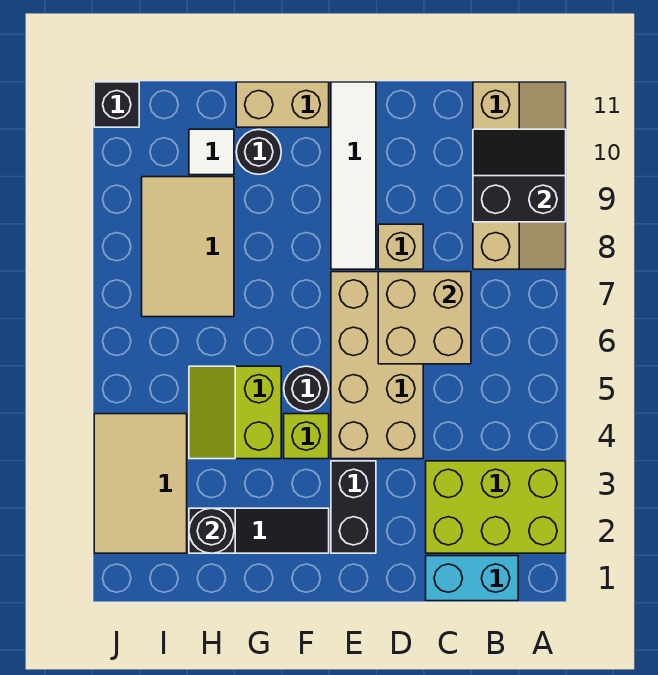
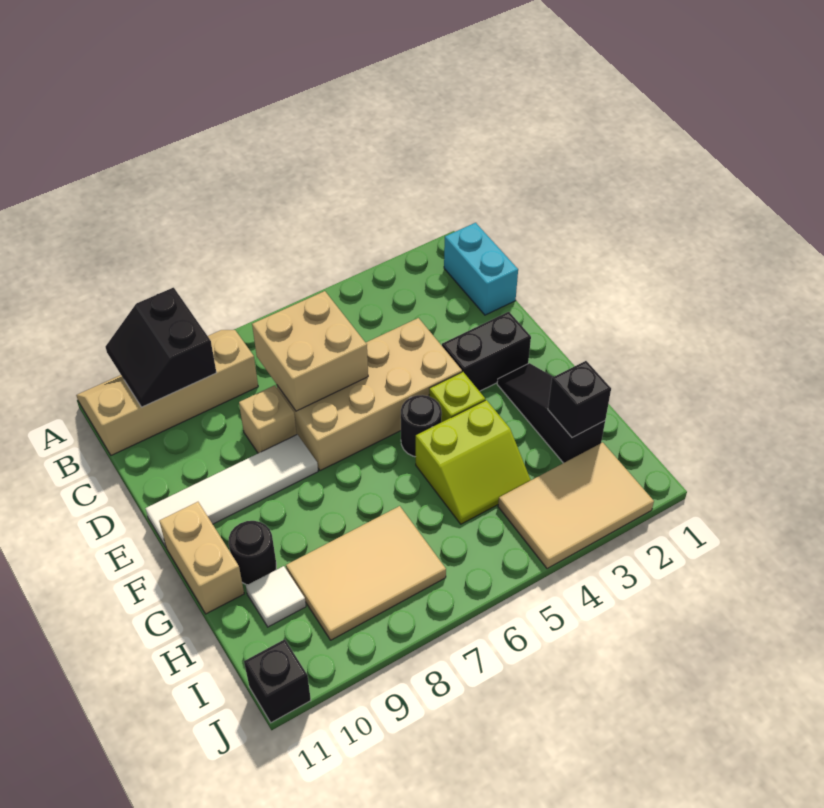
lime brick A2:C3 level 1 -> none
black round brick H2 level 2 -> black brick H2 level 2

